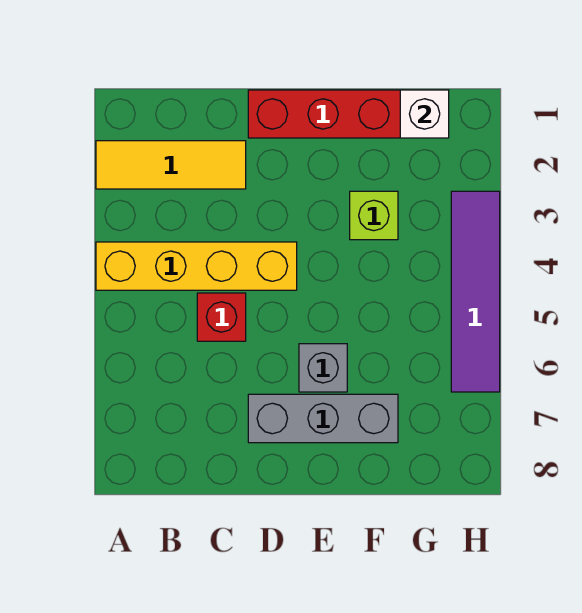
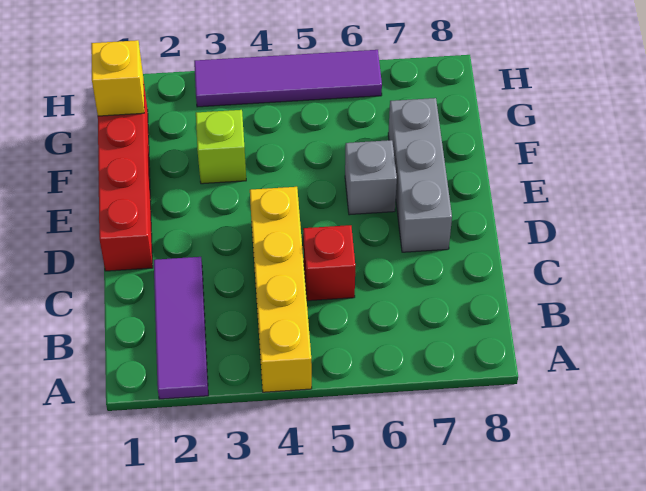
yellow tile A2:C2 level 1 -> purple tile A2:C2 level 1
white brick G1 level 2 -> yellow brick G1 level 2

